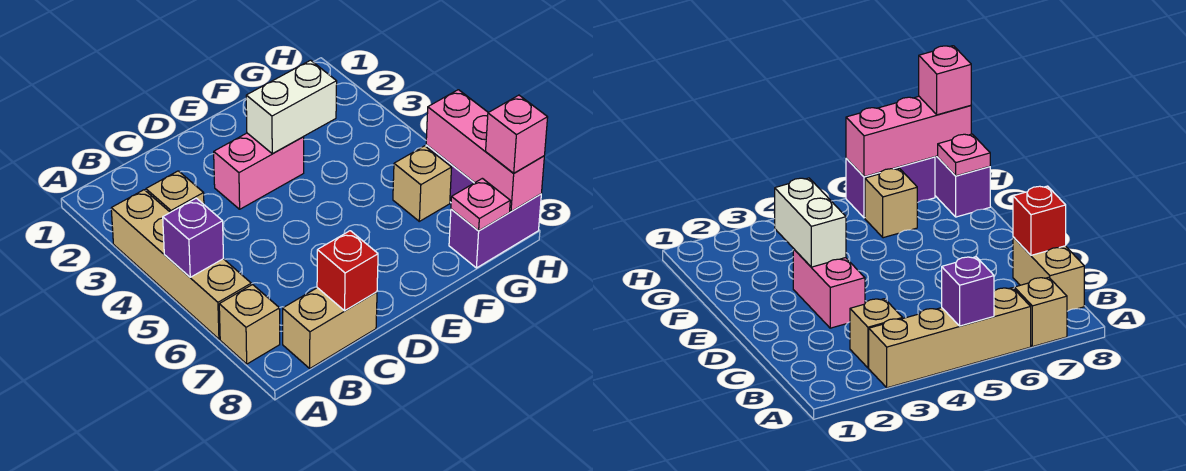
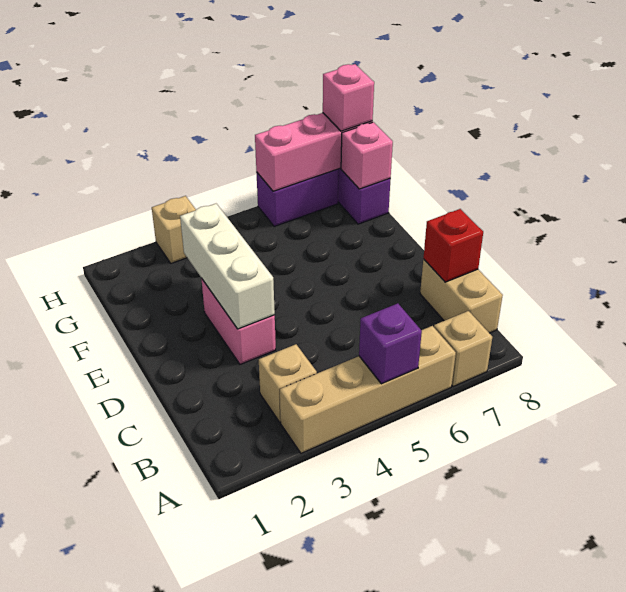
white brick E3:F3 level 2 -> white brick D3:F3 level 2
tan brick G6 level 1 -> tan brick H3 level 1
pink plate G8 level 2 -> pink brick G8 level 2

